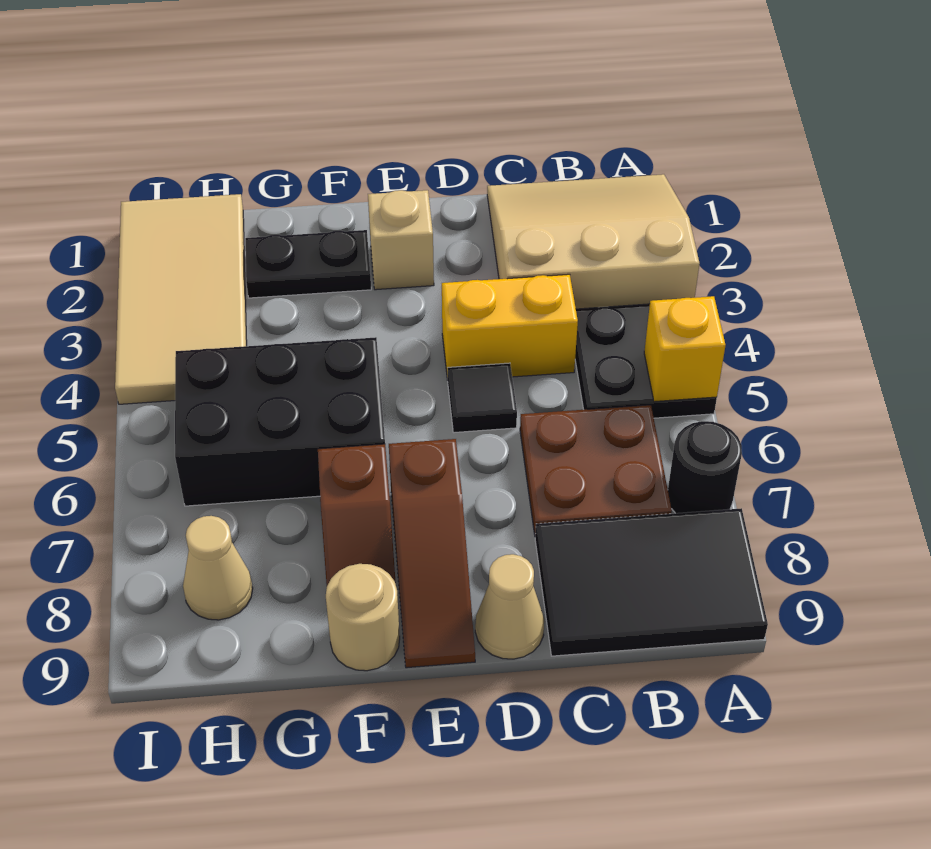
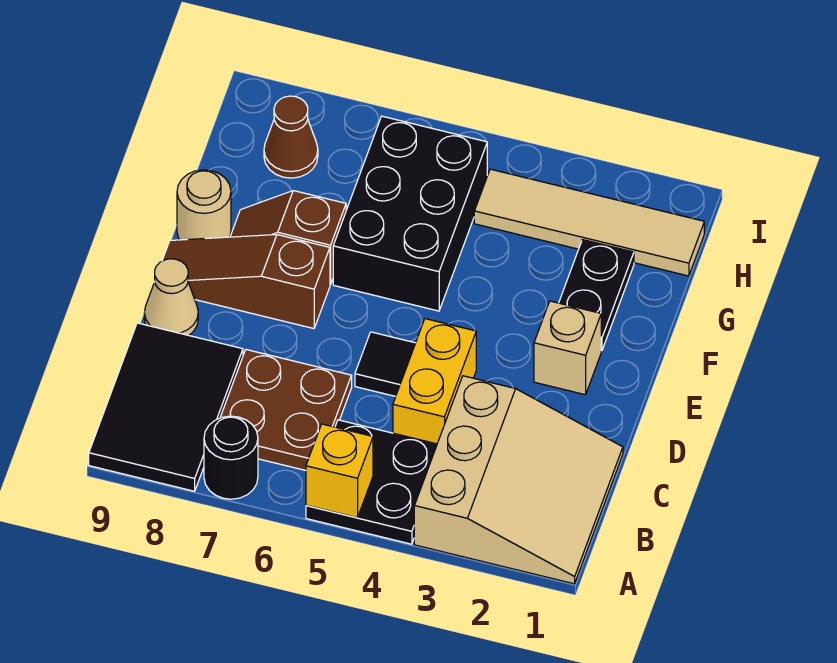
tan tile H1:I4 level 1 -> tan tile H1:H4 level 1
tan cone H8 level 1 -> brown cone H8 level 1

